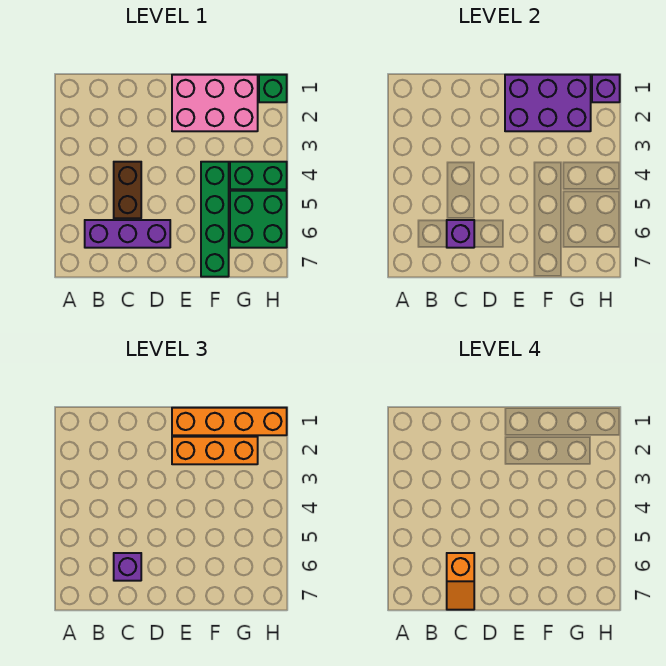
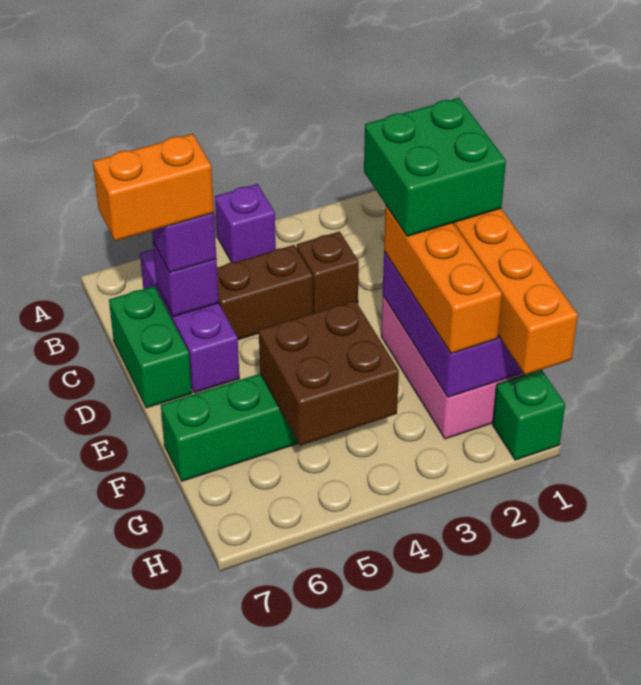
none -> brown brick C3 level 1
orange slope C6:C7 level 4 top 6 -> orange brick C6:C7 level 4
none -> brown brick F4:G5 level 2
green brick G4:H4 level 1 -> green brick C7:D7 level 1
green brick G5:H6 level 1 -> green brick D1:E2 level 4
purple brick H1 level 2 -> purple brick A4 level 1

